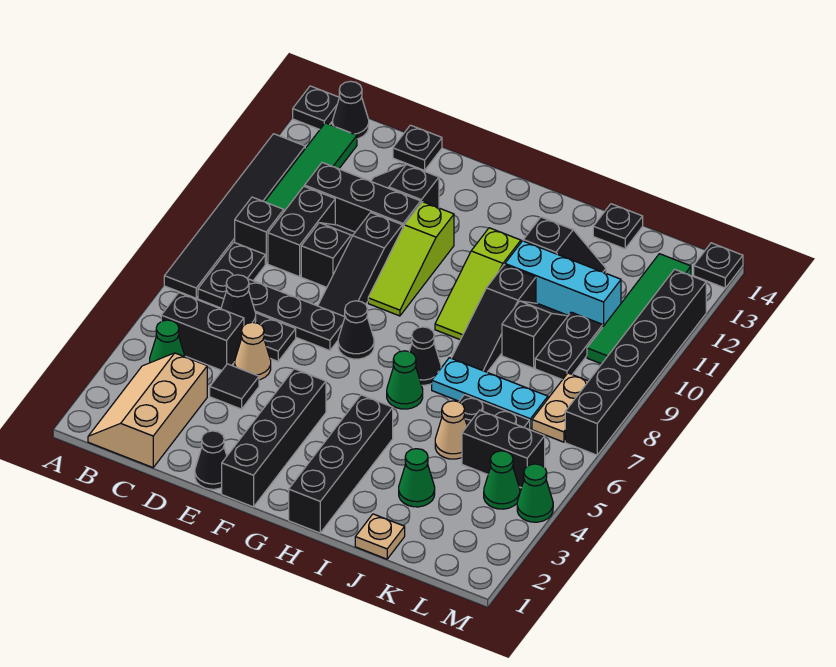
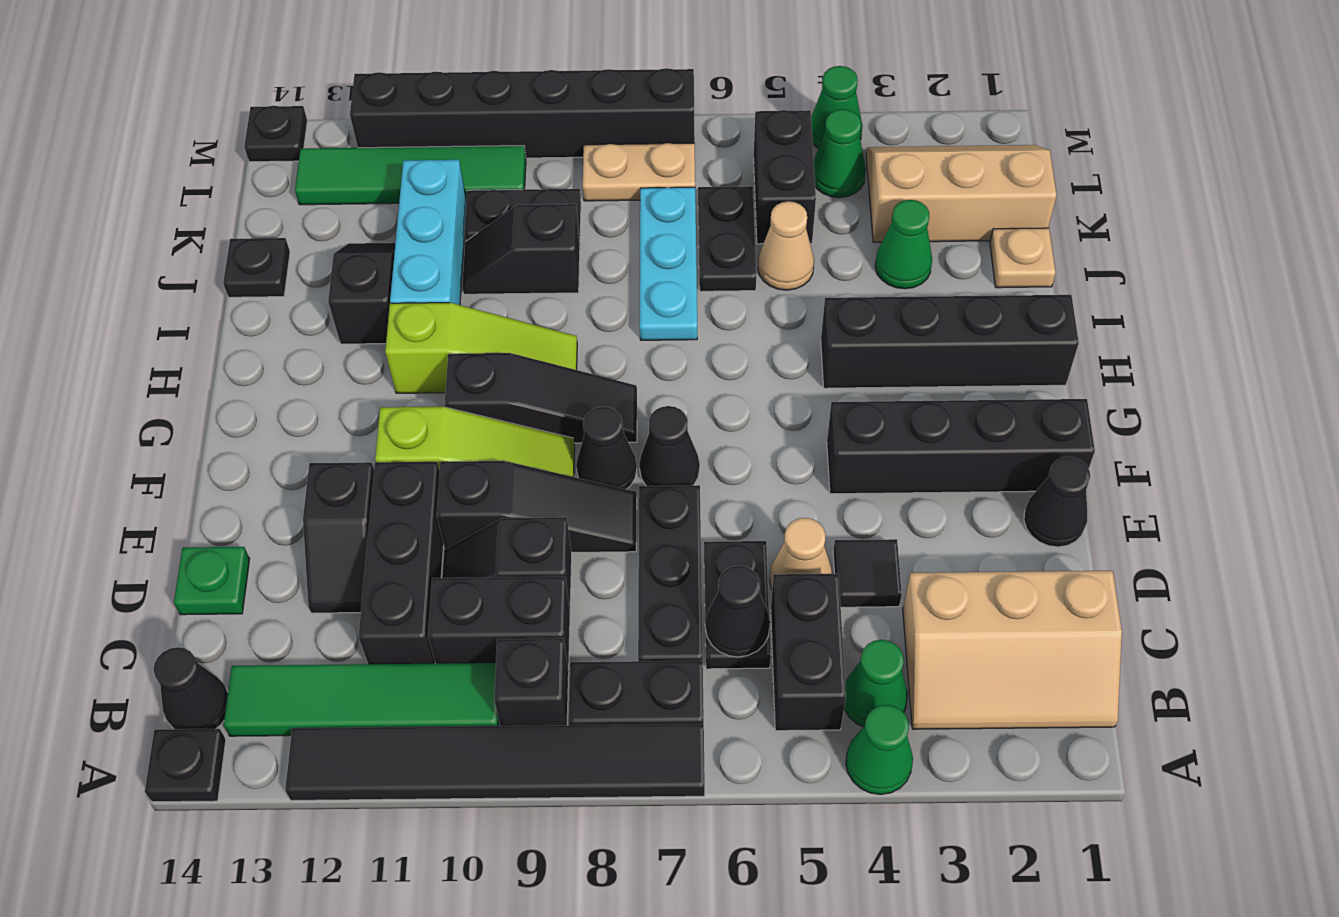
black plate D14 level 1 -> green plate D14 level 1
green cone H6 level 1 -> green cone A4 level 1
black cone H7 level 1 -> black cone F8 level 1
black slope I8:I10 level 1 top 10 -> black slope G8:G10 level 1 top 10
none -> tan slope K1:L3 level 1 top K

